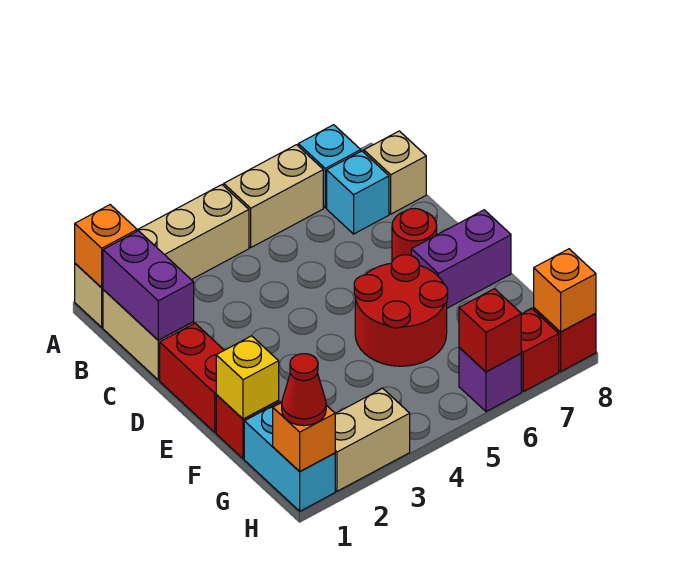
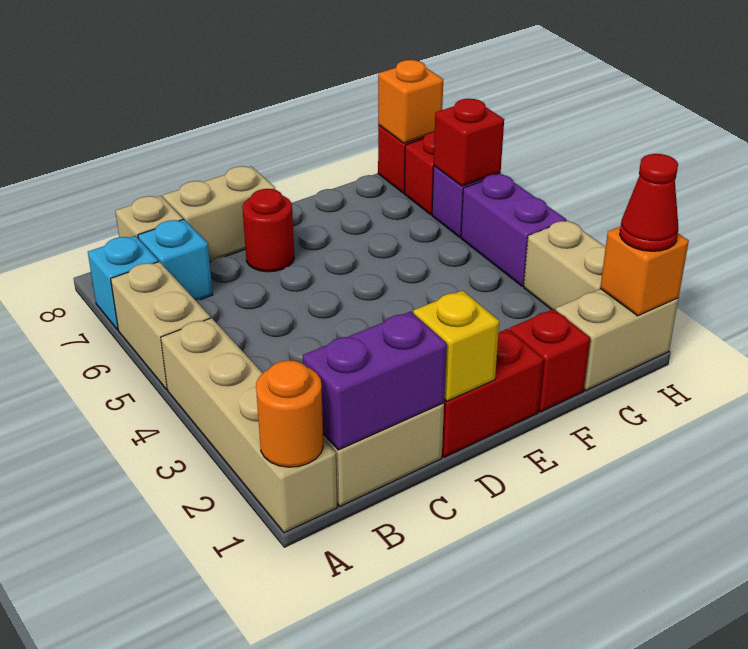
orange brick A1 level 2 -> orange round brick A1 level 2
none -> tan brick C8:D8 level 1
red round brick E5:F6 level 1 -> none
purple brick E7:E8 level 1 -> purple brick H4:H5 level 1
yellow brick F1 level 2 -> yellow brick D1 level 2
cyan brick G1:H1 level 1 -> tan brick G1:H1 level 1

